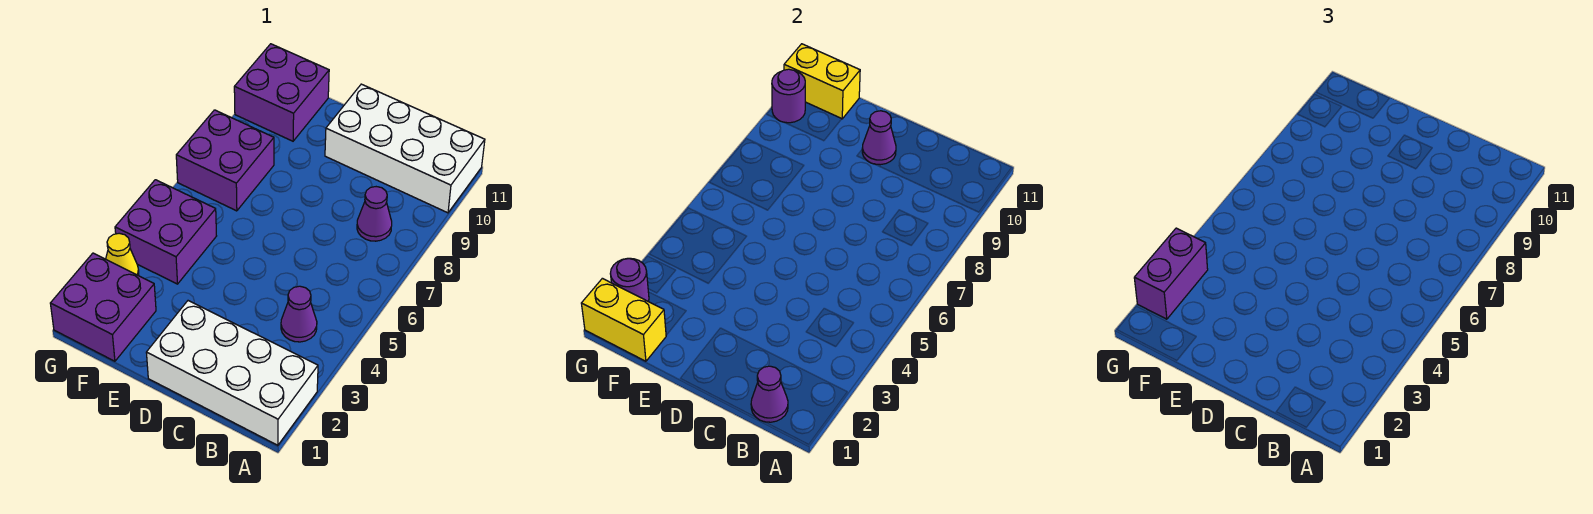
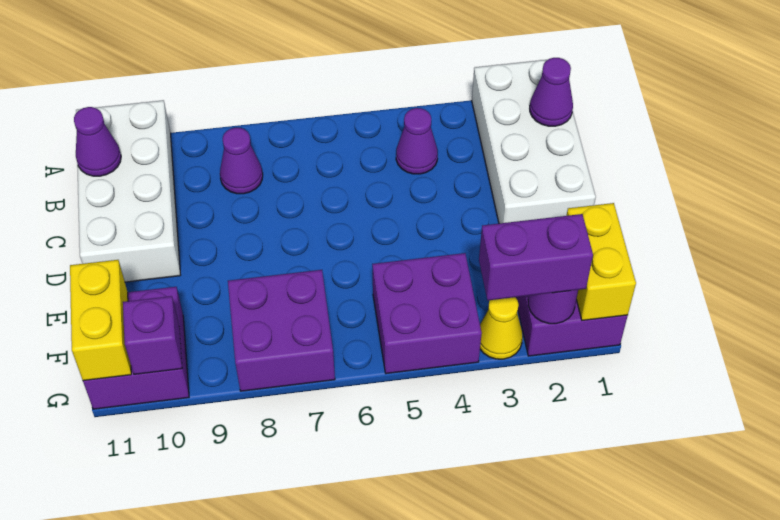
purple cone D10 level 2 -> purple cone B11 level 2
purple round brick G10 level 2 -> purple brick G10 level 2

